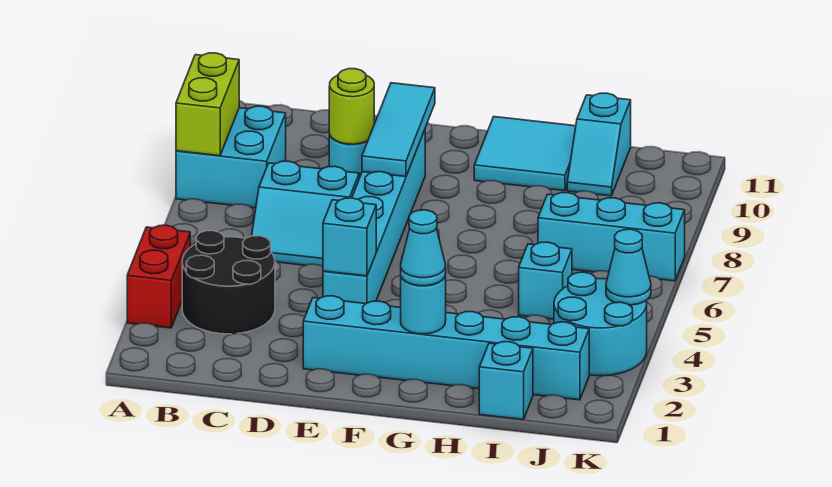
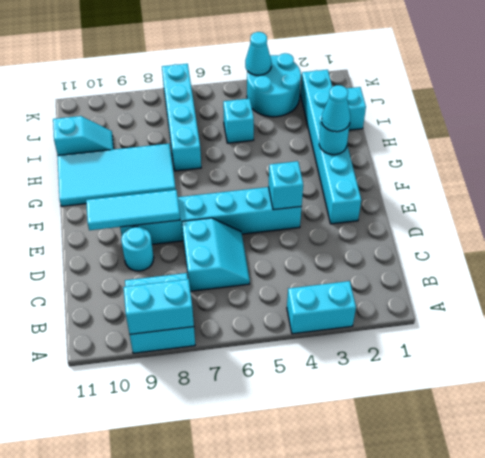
red brick A3:A4 level 1 -> cyan brick A3:A4 level 1
lime brick A8:A9 level 2 -> cyan brick A8:A9 level 2
black round brick B3:C4 level 1 -> none
lime round brick D9 level 2 -> none
cyan tile G10:H11 level 1 -> cyan tile G8:H11 level 1
cyan brick I7:K7 level 1 -> cyan brick H7:K7 level 1

